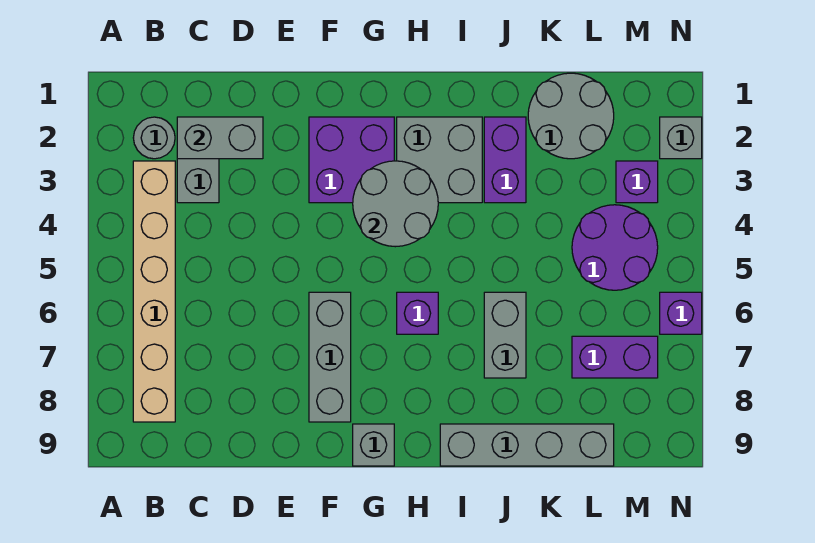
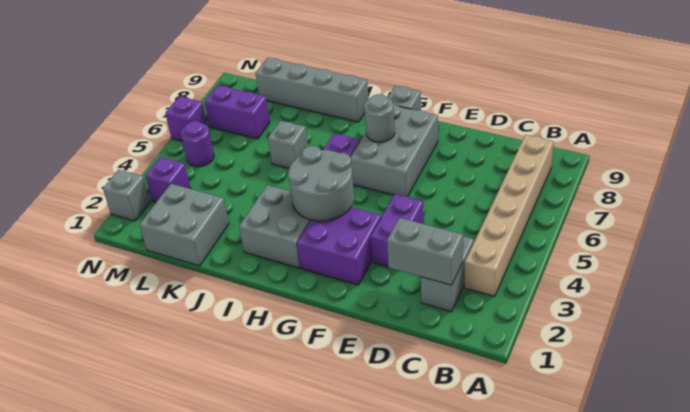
grey round brick B2 level 1 -> grey round brick G7 level 2
grey brick F6:F8 level 1 -> grey brick F6:G8 level 1
purple brick J2:J3 level 1 -> purple brick E3:E4 level 1
grey brick J6:J7 level 1 -> grey brick J6 level 1
grey round brick K1:L2 level 1 -> grey brick K1:L2 level 1
purple round brick L4:M5 level 1 -> purple round brick M5 level 1

